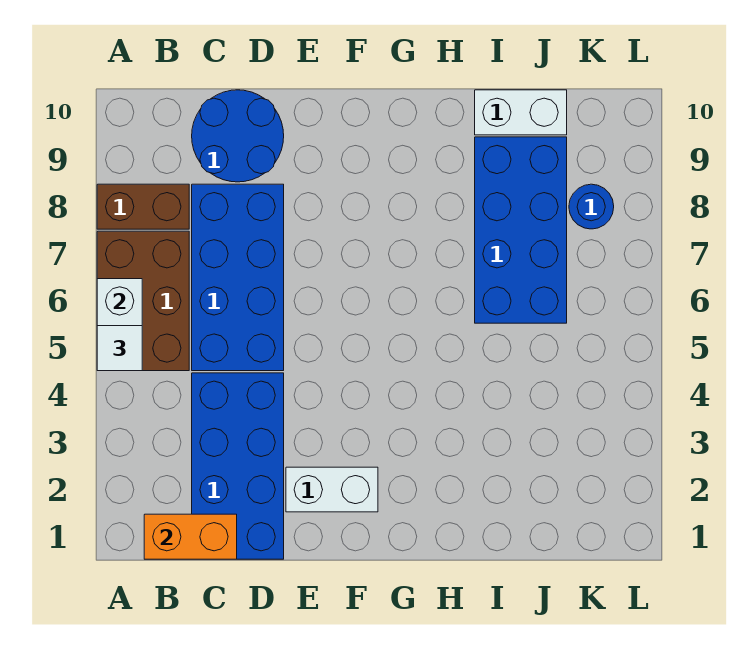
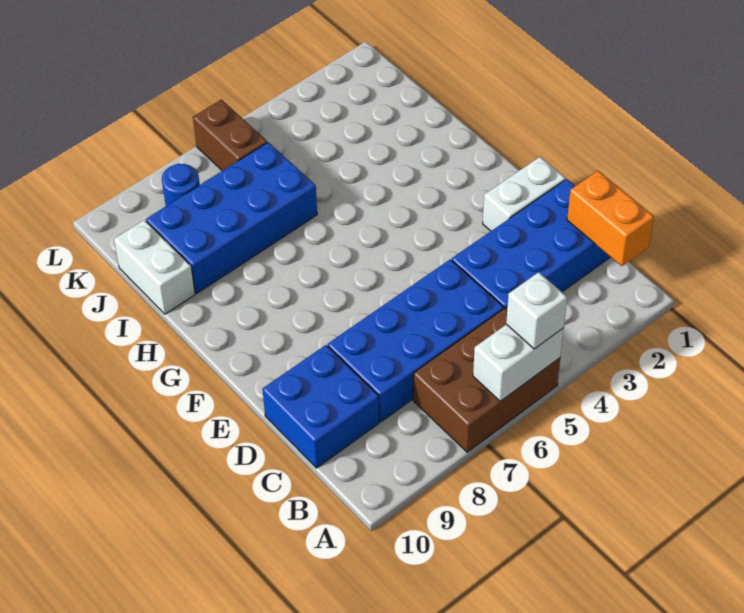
white tile A5 level 3 -> white brick A5 level 3
brown brick A8:B8 level 1 -> brown brick K6:L6 level 1
blue round brick C9:D10 level 1 -> blue brick C9:D10 level 1
white brick E2:F2 level 1 -> white brick E1:E2 level 1

